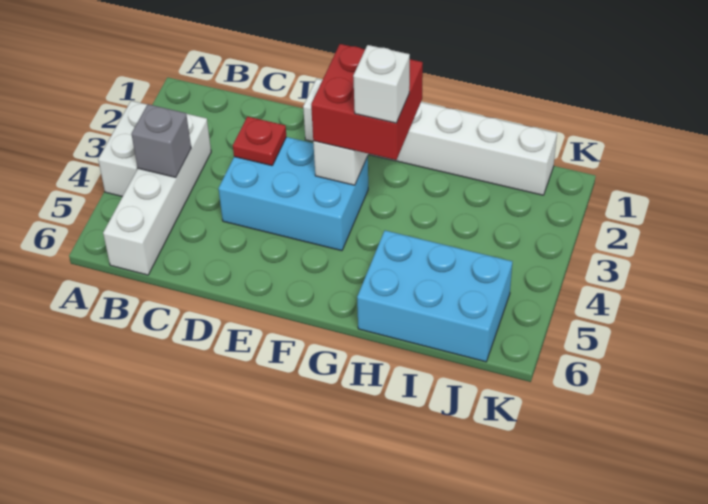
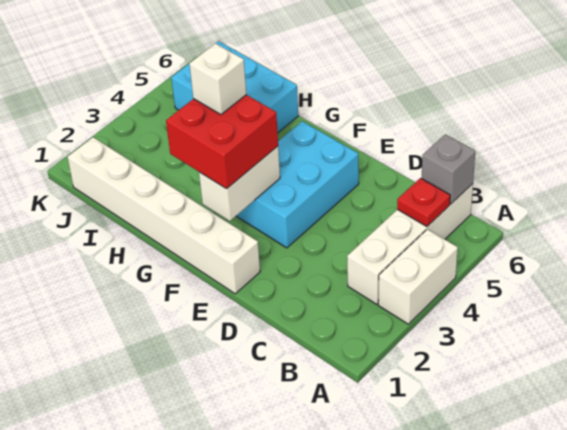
grey brick B4 level 2 -> grey brick B6 level 2
cyan brick D3:F4 level 1 -> cyan brick E3:F5 level 1
red plate D3 level 2 -> red plate B5 level 2

